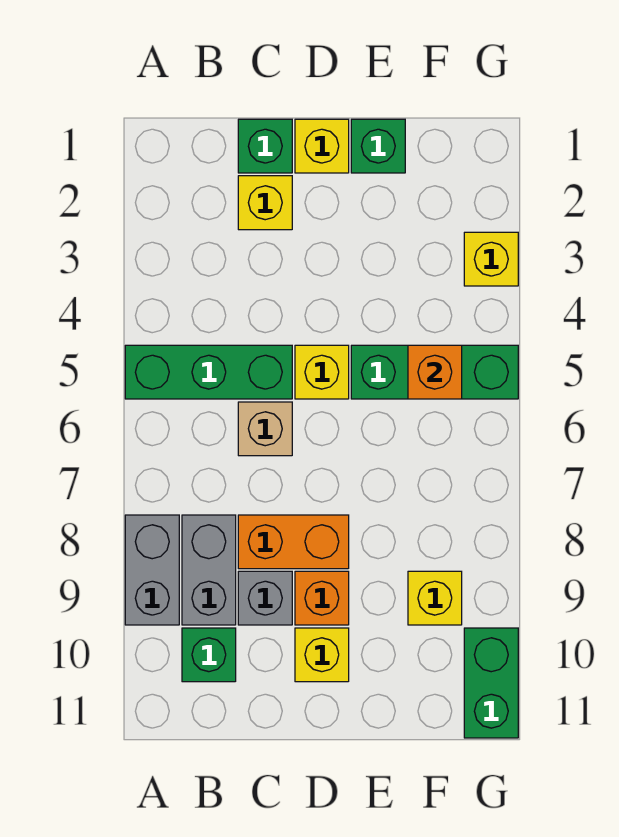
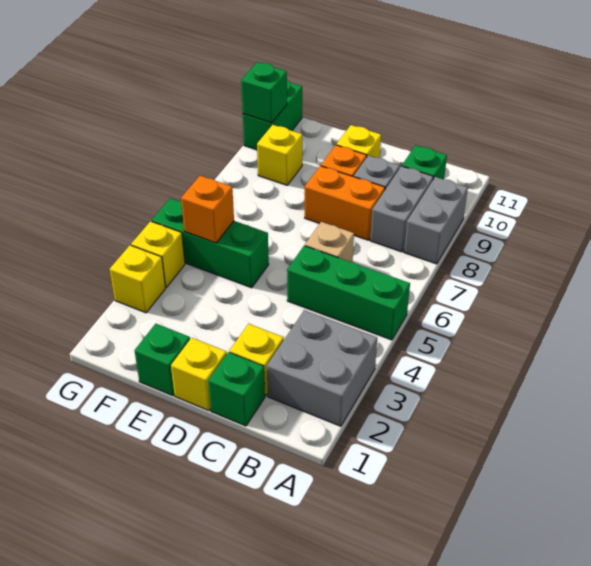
none -> grey brick A2:B3 level 1
yellow brick D5 level 1 -> yellow brick G4 level 1
none -> green brick G10 level 2

